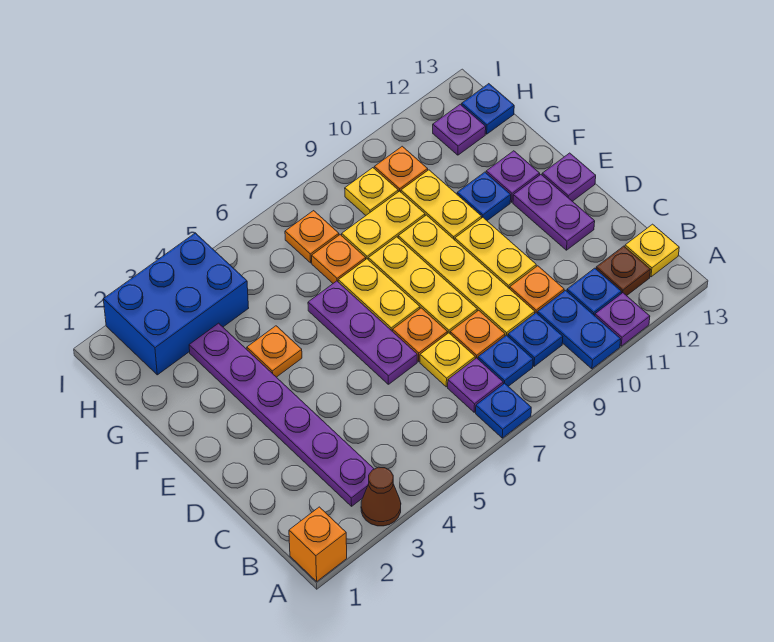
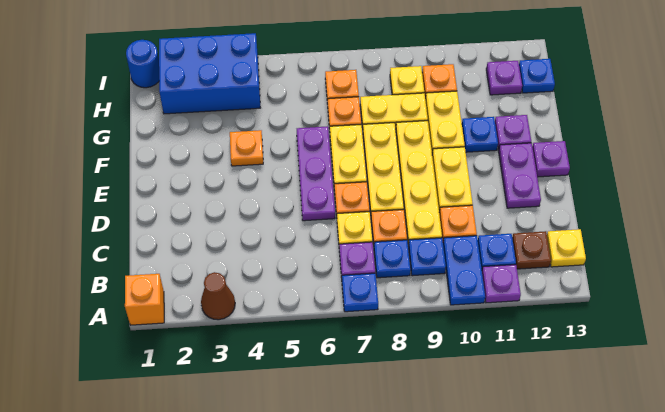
purple plate B3:G3 level 1 -> none
none -> blue round brick I1 level 1

